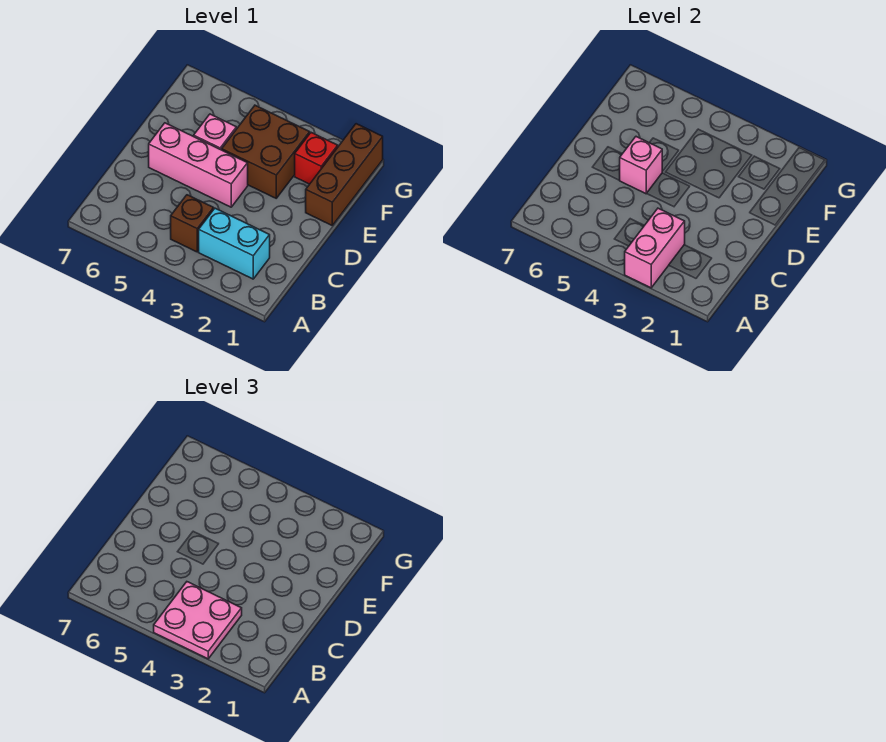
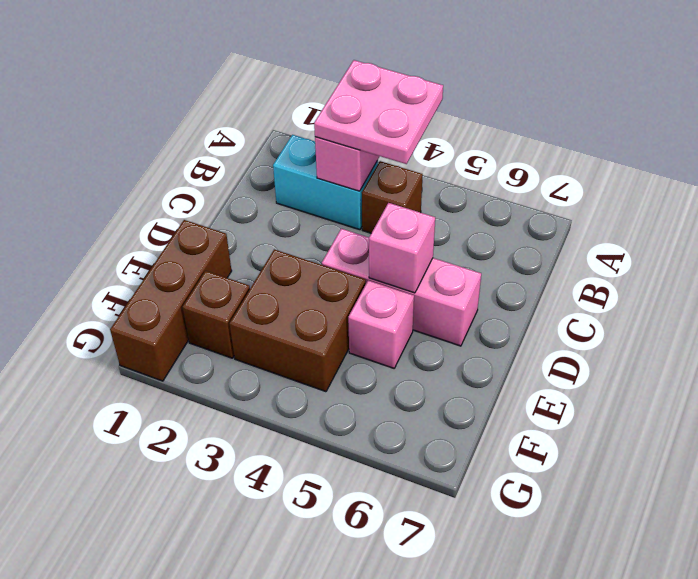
red brick F2 level 1 -> brown brick F2 level 1

